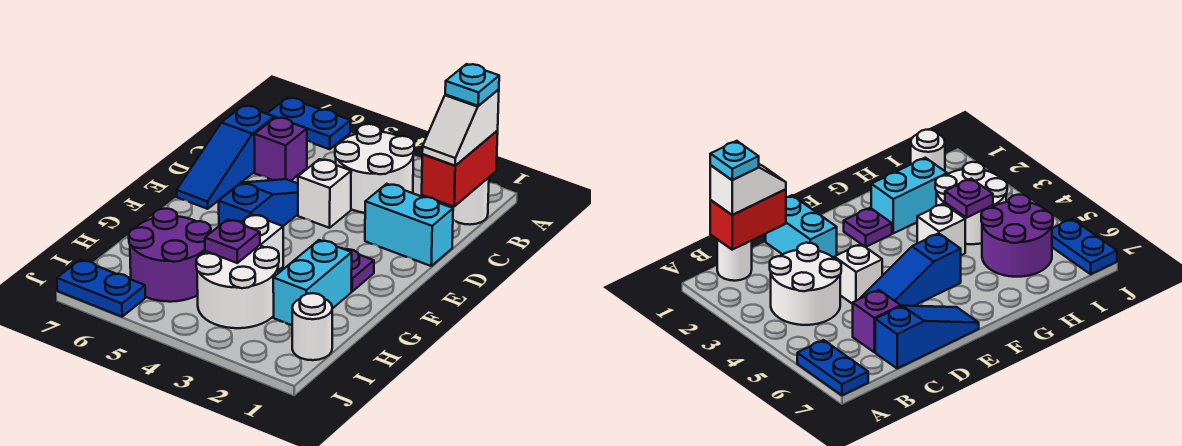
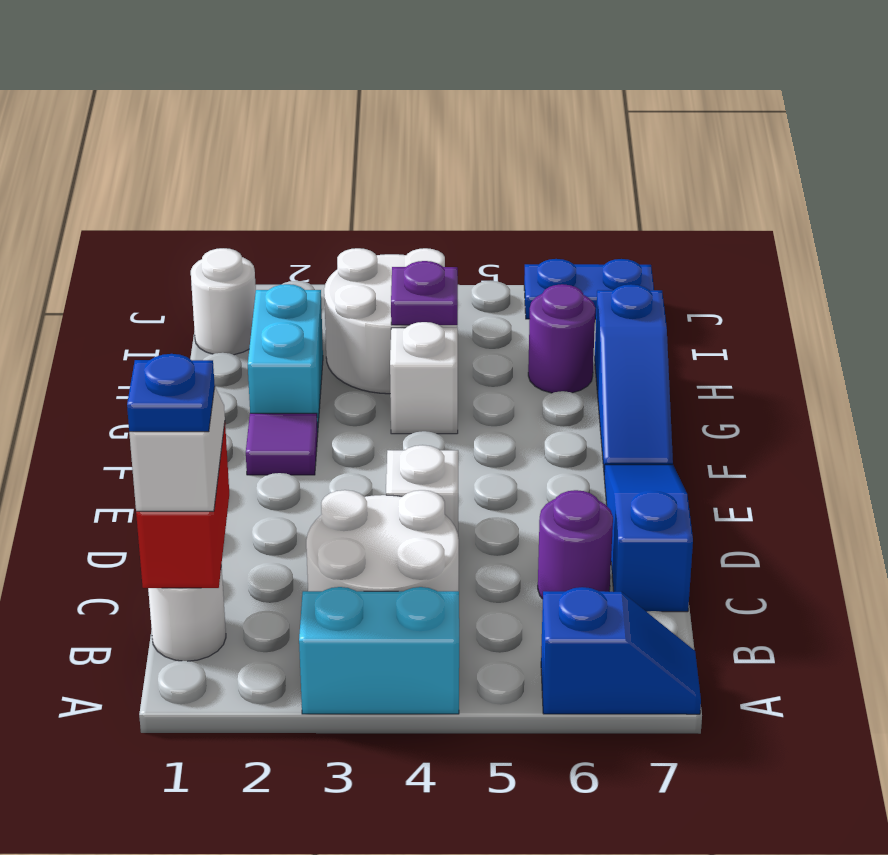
blue plate A6:A7 level 1 -> blue slope A6:A7 level 1 top 6
cyan plate B1 level 4 -> blue plate B1 level 4
purple brick C6 level 1 -> purple round brick C6 level 1
cyan brick D1:D2 level 1 -> cyan brick A3:A4 level 1
blue slope D5:F5 level 1 top F -> blue slope F7:H7 level 1 top H
purple plate F2 level 1 -> purple tile F2 level 1
purple round brick H5:I6 level 1 -> purple round brick H6 level 1

